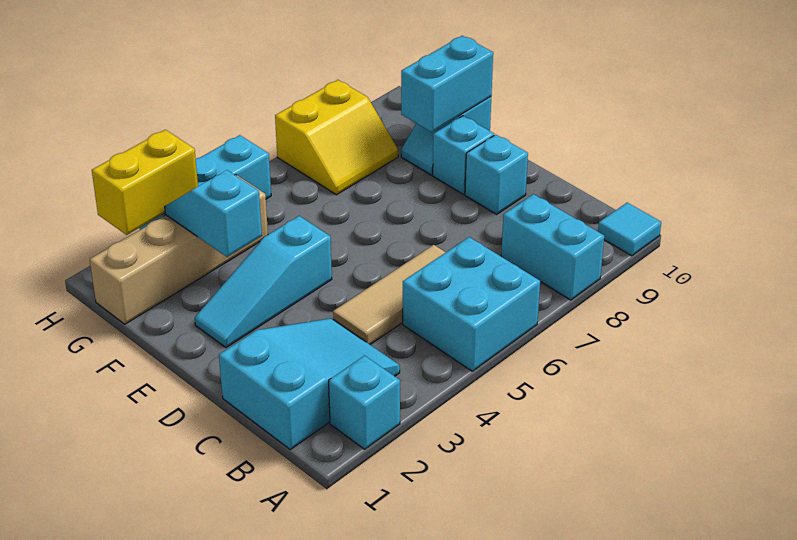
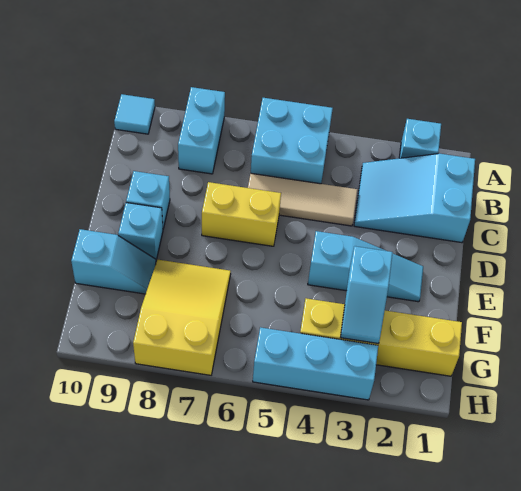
cyan brick F9:F10 level 2 -> none
tan brick G1:G4 level 1 -> yellow brick G1:G4 level 1
yellow slope G7:H8 level 1 top H -> yellow slope F7:H8 level 1 top H
yellow brick H2:H3 level 2 -> yellow brick D6:D7 level 1

